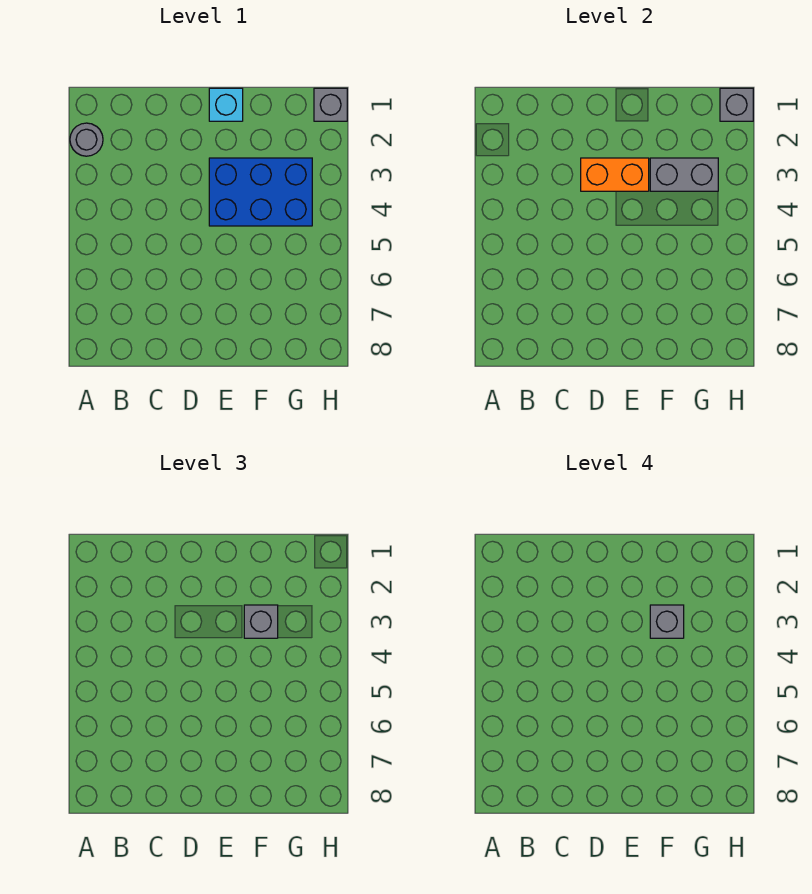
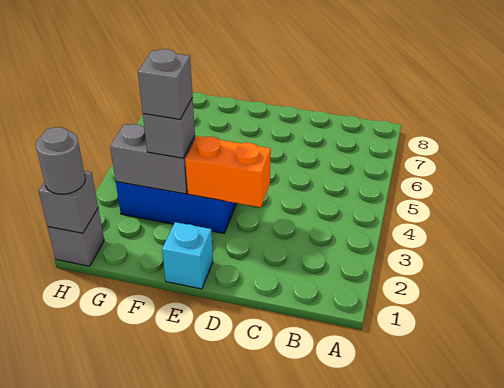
grey round brick A2 level 1 -> grey round brick H1 level 3

